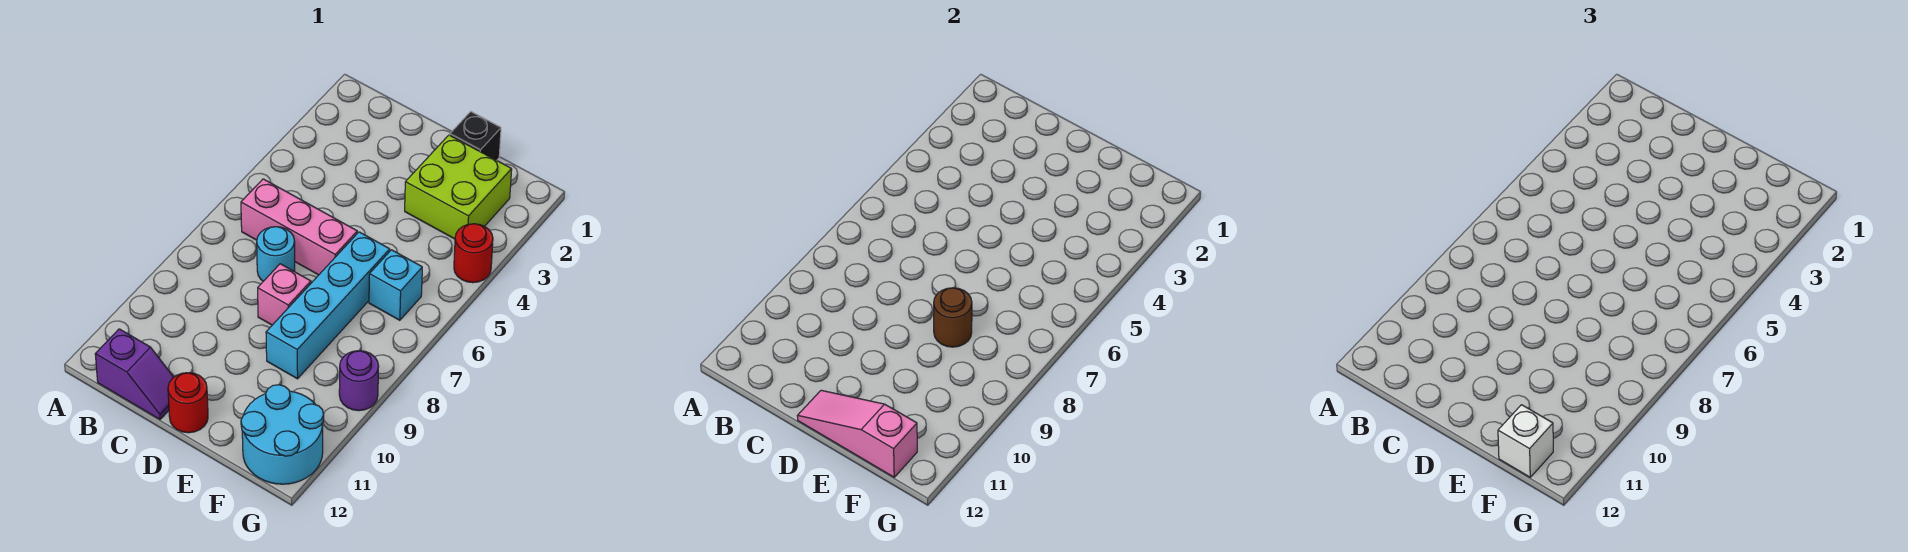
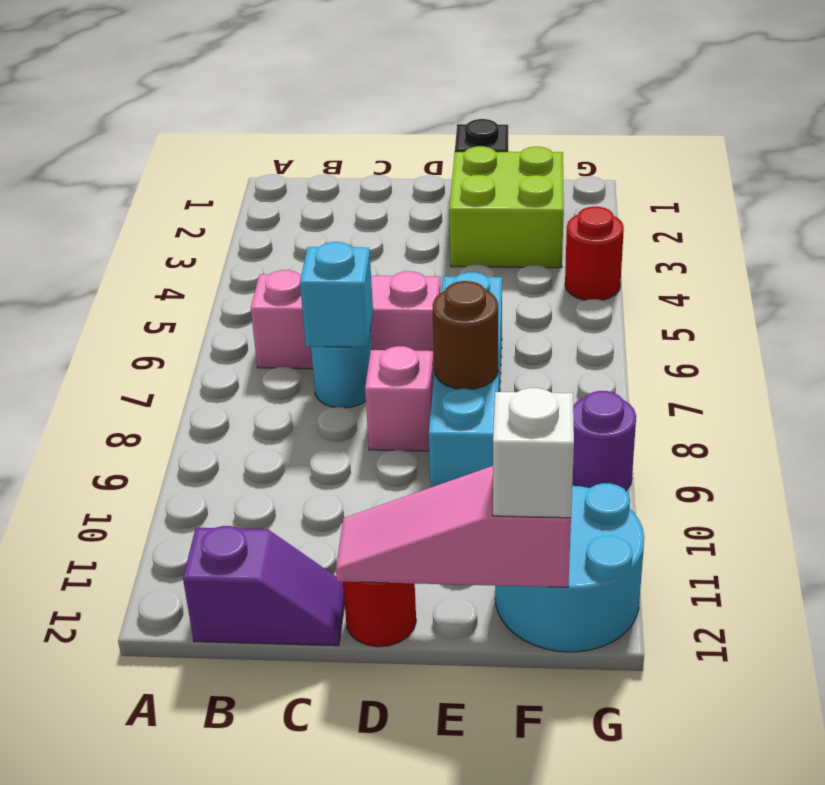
cyan brick F6 level 1 -> cyan brick C7 level 2

